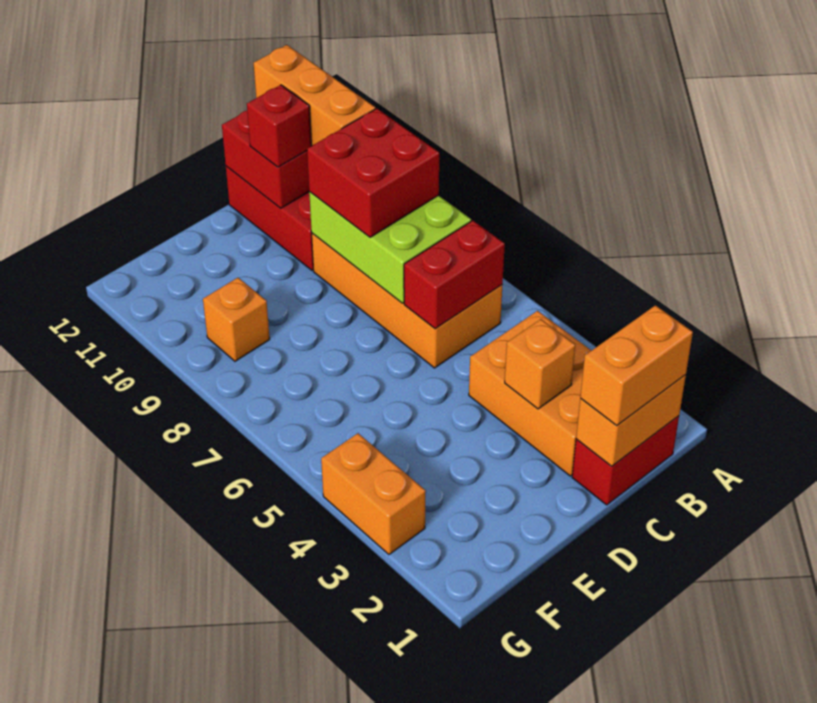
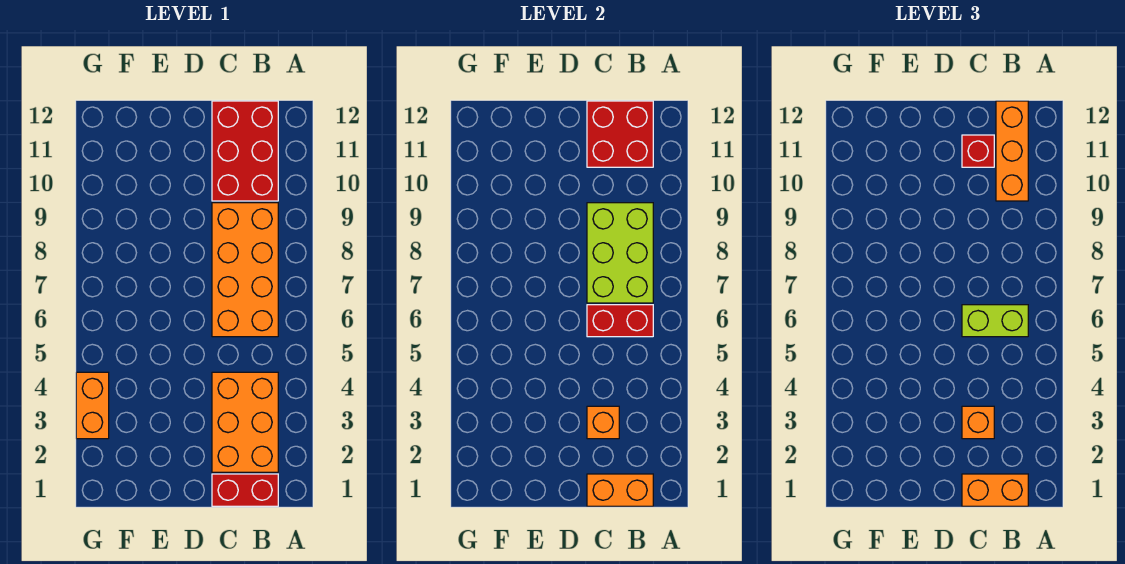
none -> lime brick B6:C6 level 3
red brick B8:C9 level 3 -> none
orange brick F9 level 1 -> orange brick C3 level 3

